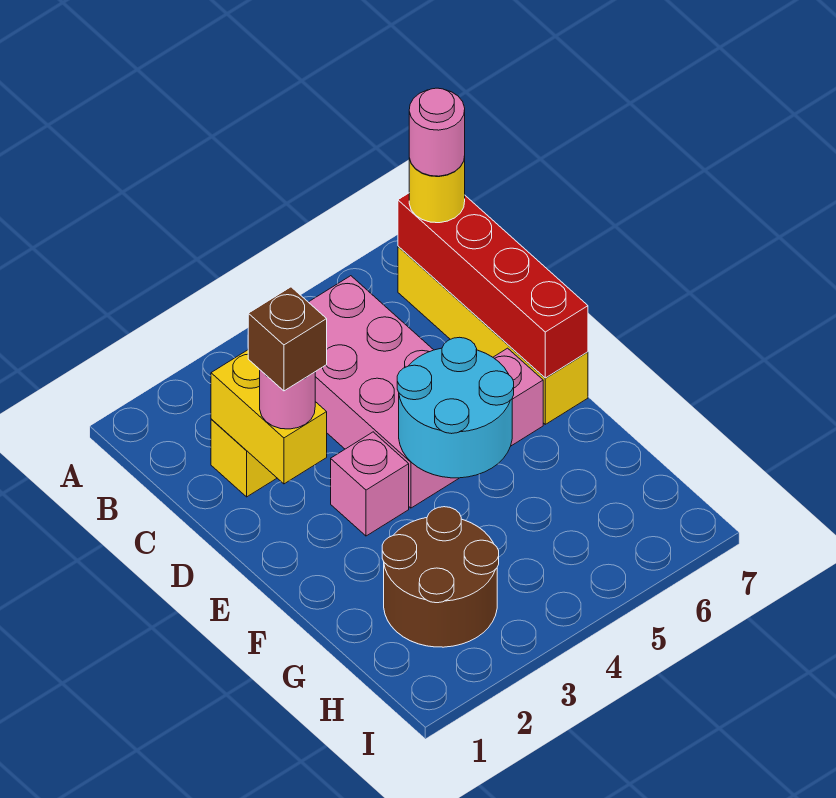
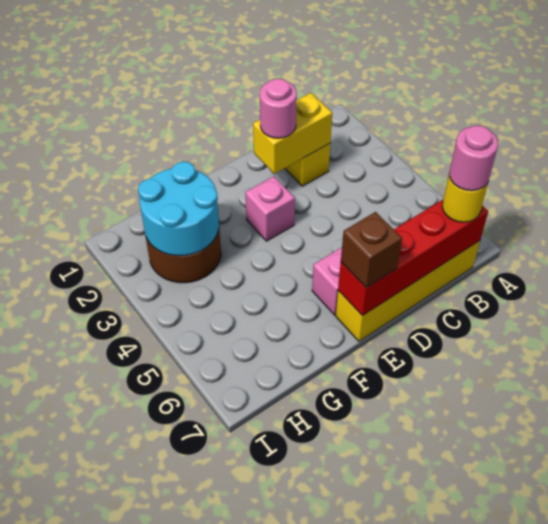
pink brick B4:E5 level 1 -> none
brown brick D2 level 4 -> brown brick E7 level 3
cyan round brick E4:F5 level 2 -> cyan round brick G2:H3 level 2

